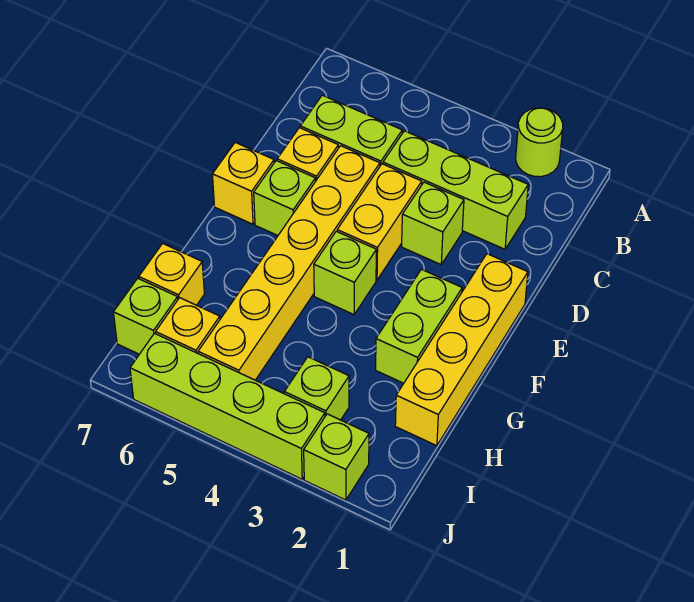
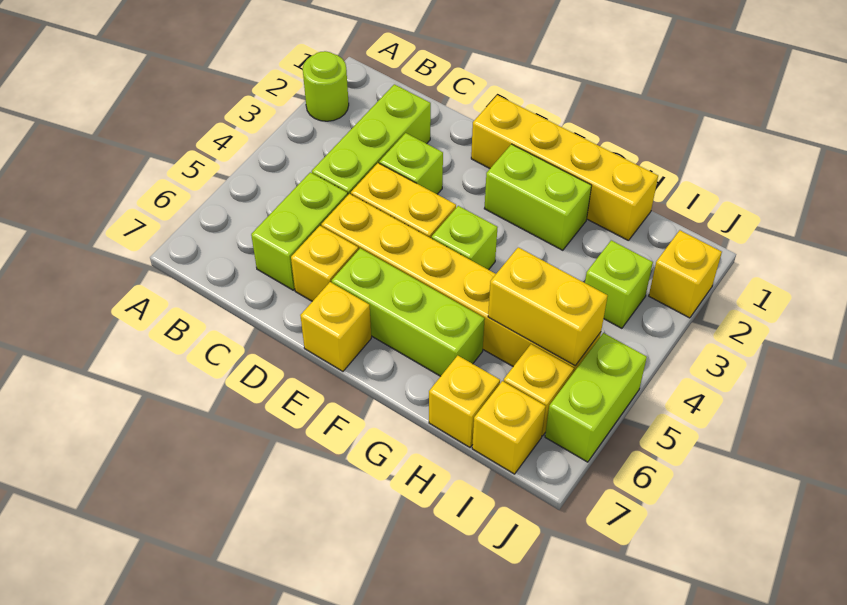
lime brick E6 level 1 -> lime brick E6:G6 level 1
none -> yellow brick H5:I5 level 2
lime brick I7 level 1 -> yellow brick I7 level 1
lime brick J2 level 1 -> yellow brick J2 level 1
lime brick J3:J6 level 1 -> lime brick J5:J6 level 1

